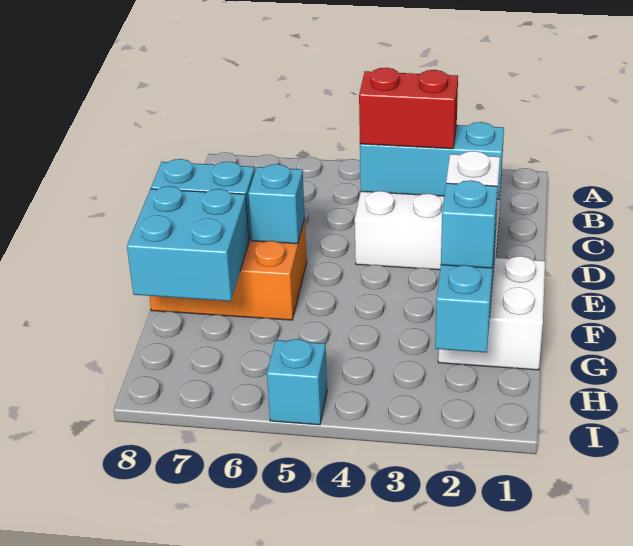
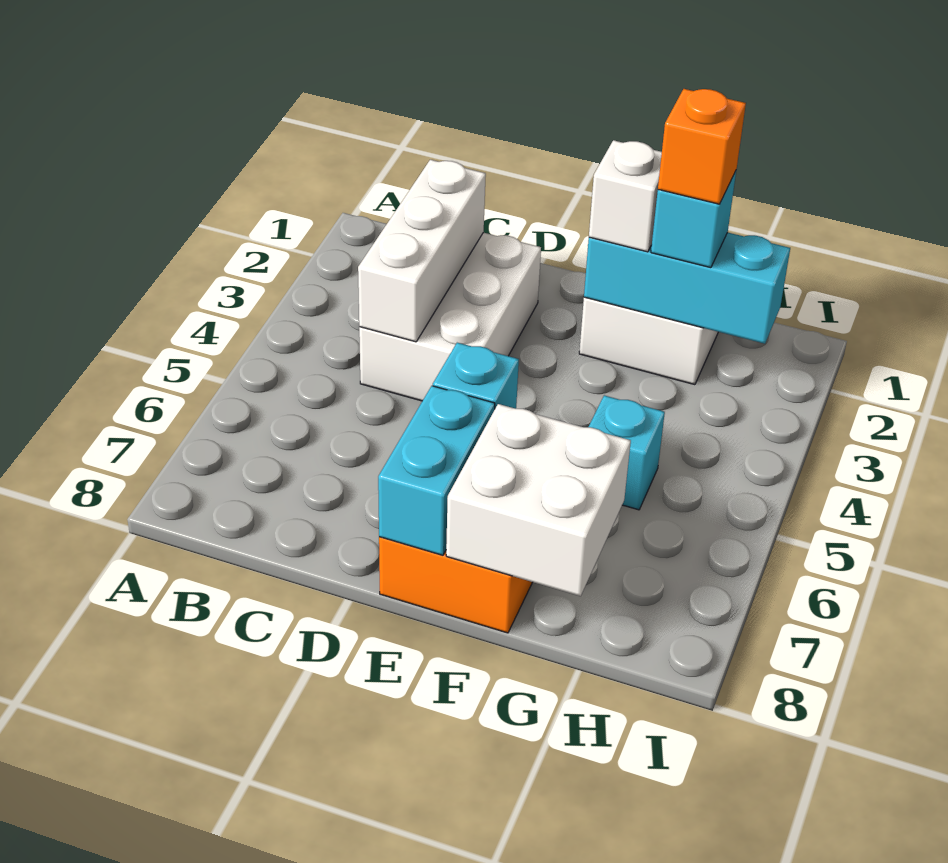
cyan brick C2:C4 level 2 -> white brick C2:C4 level 2
red brick C3:C4 level 3 -> none
cyan brick F7:G8 level 2 -> white brick F7:G8 level 2
none -> orange brick G2 level 4
cyan brick I5 level 1 -> cyan brick G5 level 1

